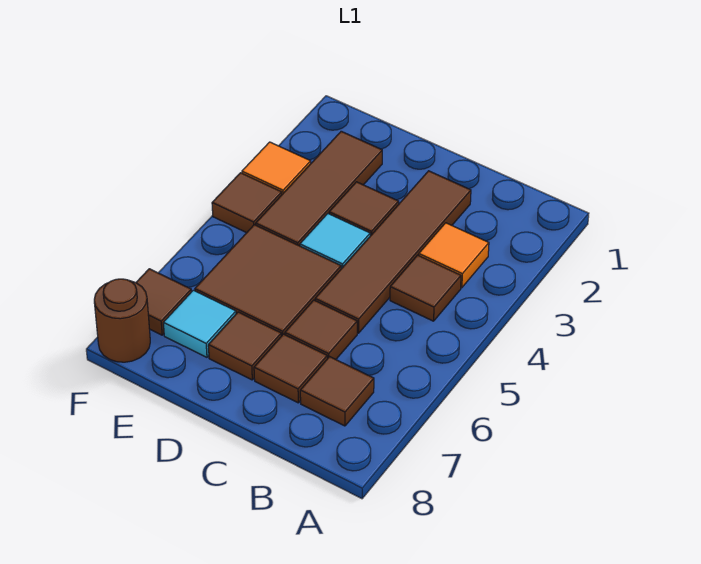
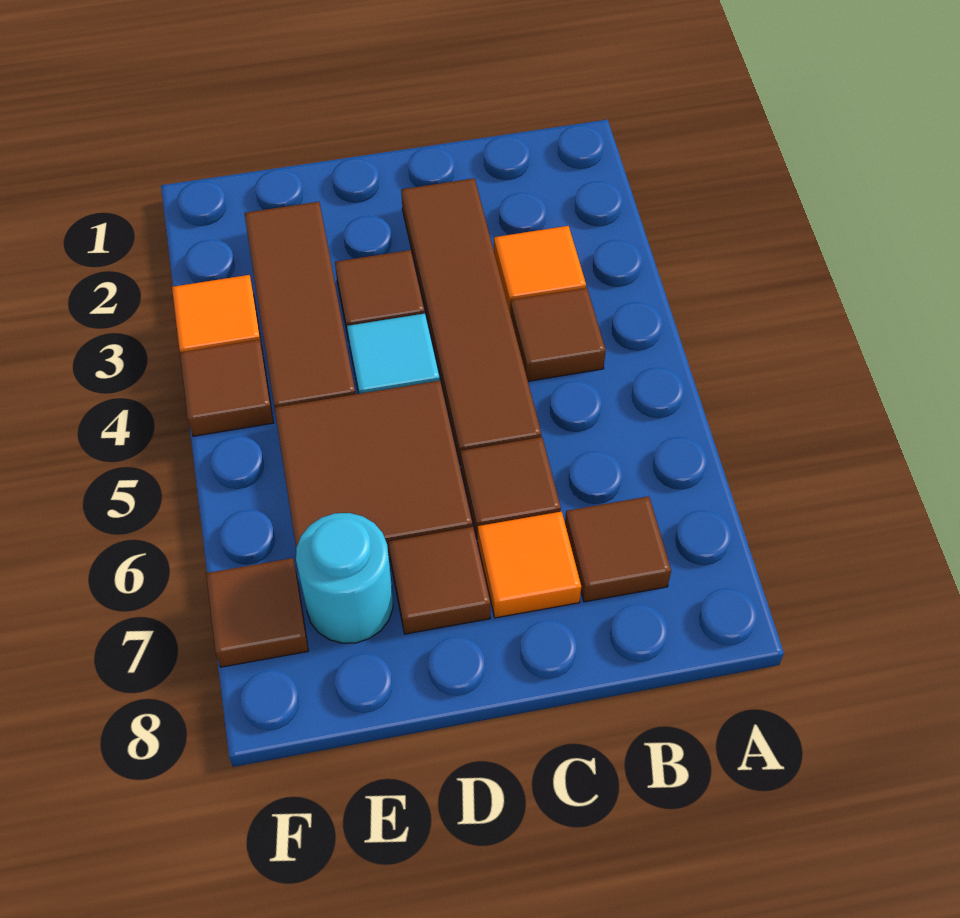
brown tile C7 level 1 -> orange tile C7 level 1
cyan tile E7 level 1 -> cyan round brick E7 level 1
brown round brick F8 level 1 -> none

